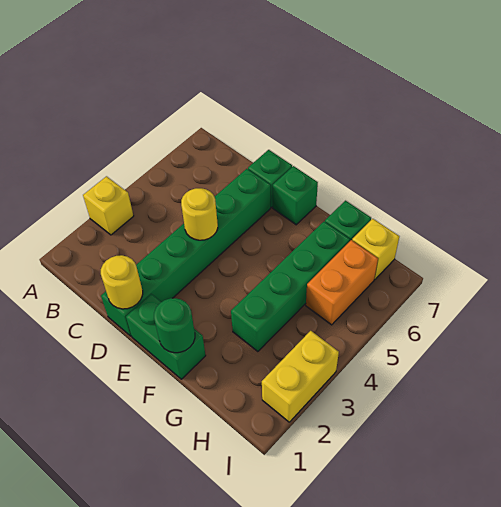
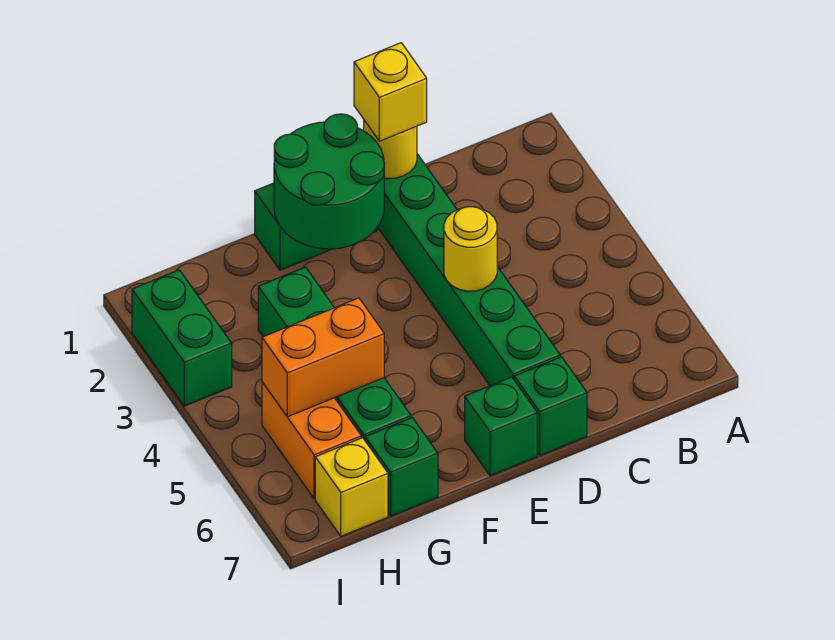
yellow brick A3 level 1 -> yellow brick D1 level 3
green round brick F1 level 2 -> green round brick E1:F2 level 2
none -> orange brick G5:H5 level 2
yellow brick I2:I3 level 1 -> green brick I2:I3 level 1

